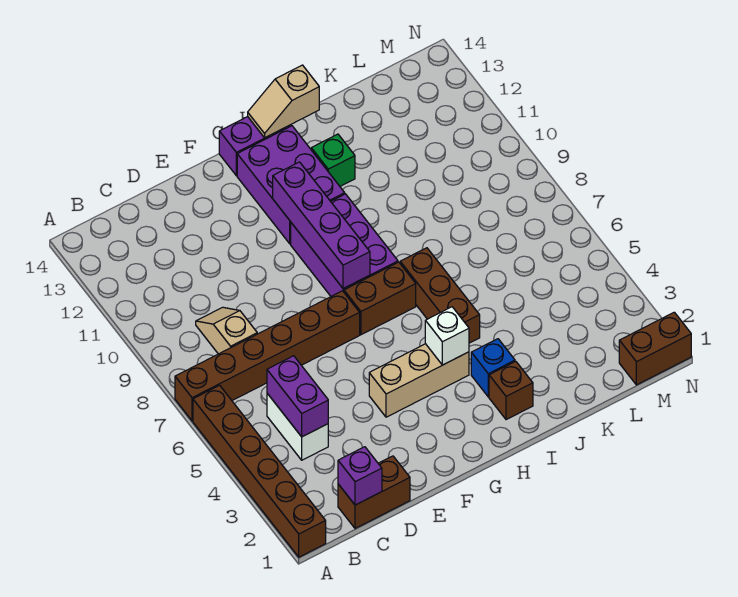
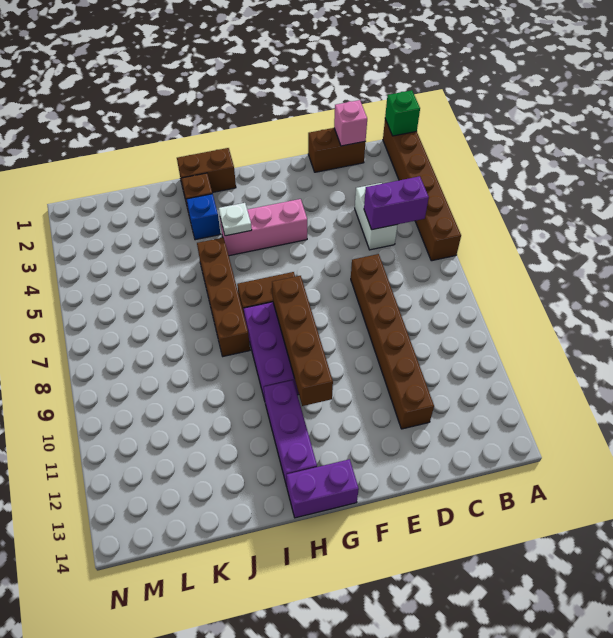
brown brick A7:F7 level 1 -> brown brick D7:D12 level 1
purple brick C1 level 2 -> pink brick C1 level 2
purple brick C4:C5 level 2 -> purple brick B5:C5 level 2
tan slope C8:C9 level 1 top 8 -> none
tan brick F4:H4 level 1 -> pink brick F4:H4 level 1
purple brick G8:G11 level 2 -> brown brick G8:G11 level 2
purple brick G11:H13 level 1 -> purple brick H11:H13 level 1
white brick H4 level 2 -> white plate H4 level 2
tan slope H14:I14 level 2 top I -> none
brown brick I5:I7 level 1 -> brown brick I5:I8 level 1
green brick I12 level 1 -> green brick A1 level 2
brown brick M1:N1 level 1 -> brown brick H1:I1 level 1

